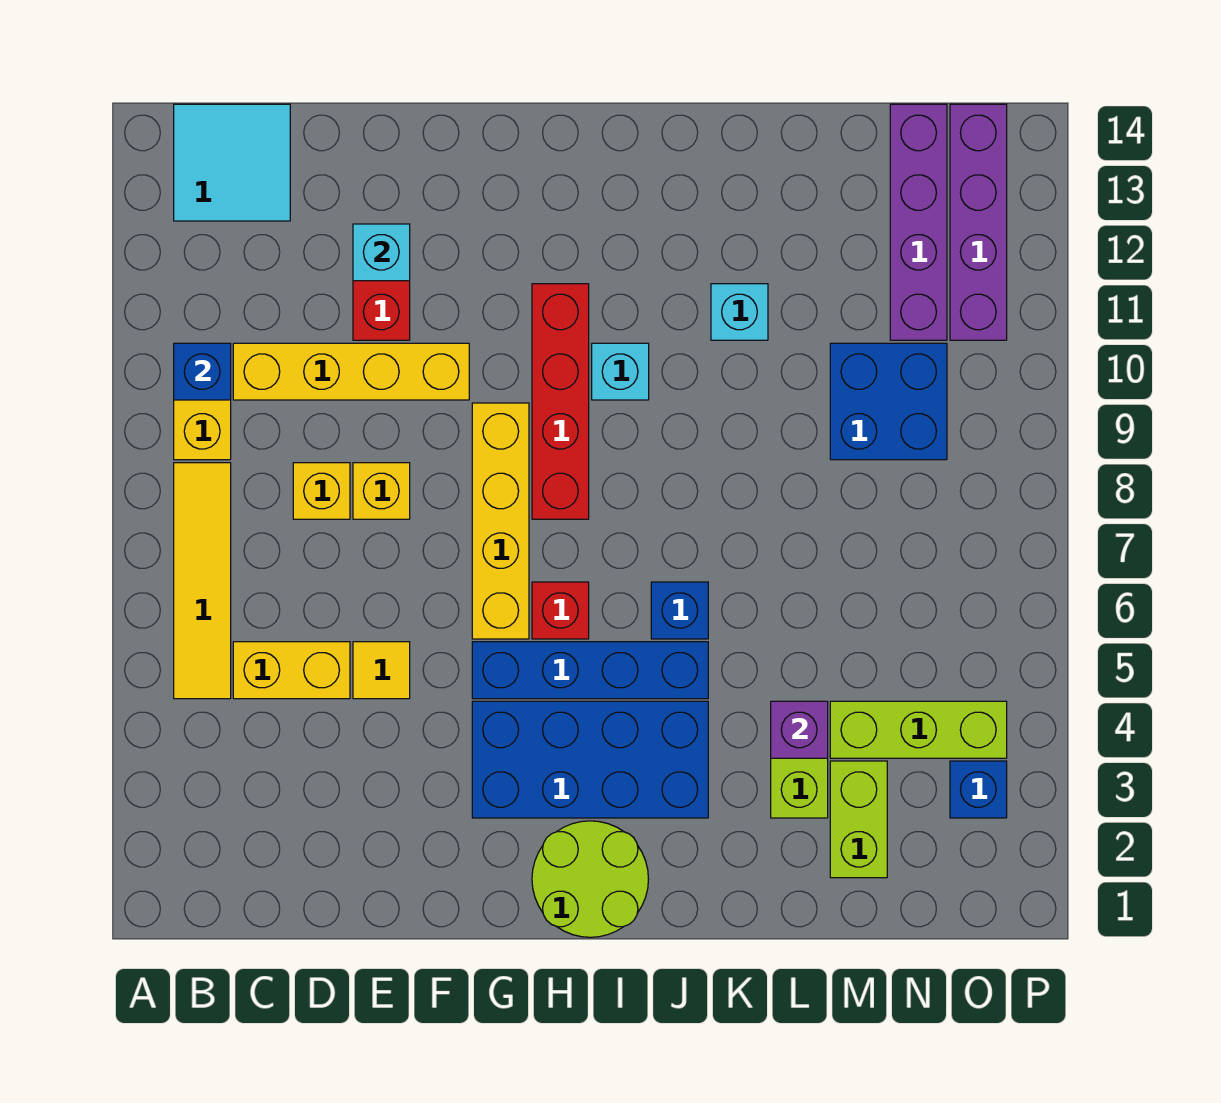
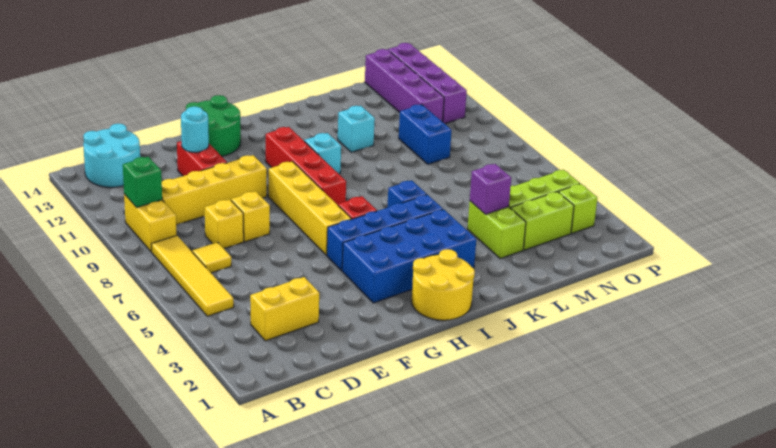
blue brick B10 level 2 -> green brick B10 level 2
cyan tile B13:C14 level 1 -> cyan round brick B13:C14 level 1
yellow brick C5:D5 level 1 -> yellow brick C3:D3 level 1
yellow tile E5 level 1 -> yellow tile C7 level 1
cyan brick E12 level 2 -> cyan round brick E12 level 2
none -> green round brick F13:G14 level 1
lime round brick H1:I2 level 1 -> yellow round brick H1:I2 level 1
lime brick M2:M3 level 1 -> lime brick M3:N3 level 1
blue brick M9:N10 level 1 -> blue brick M9:M10 level 1
blue brick O3 level 1 -> lime brick O3 level 1

